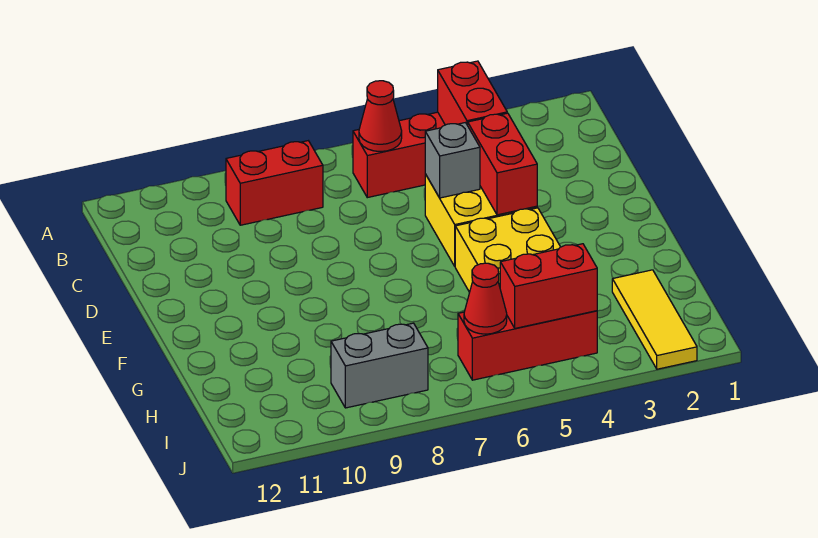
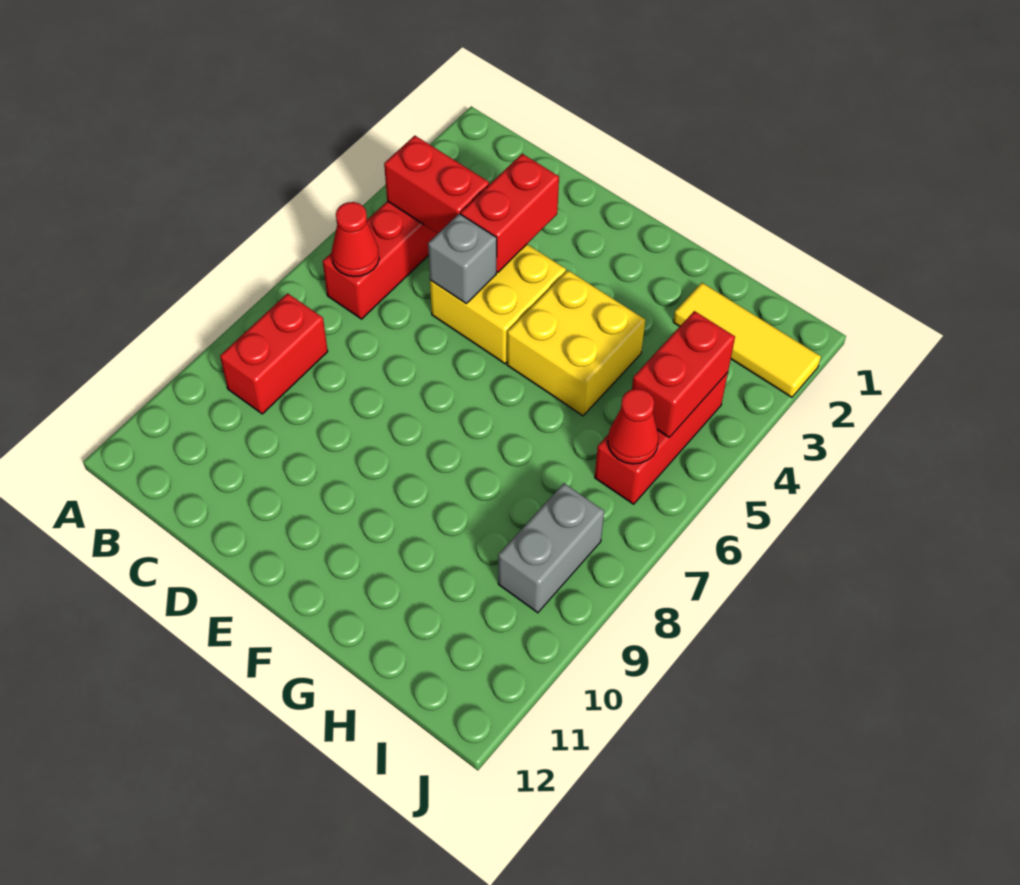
red brick D4:E4 level 2 -> red brick D3:D4 level 2

